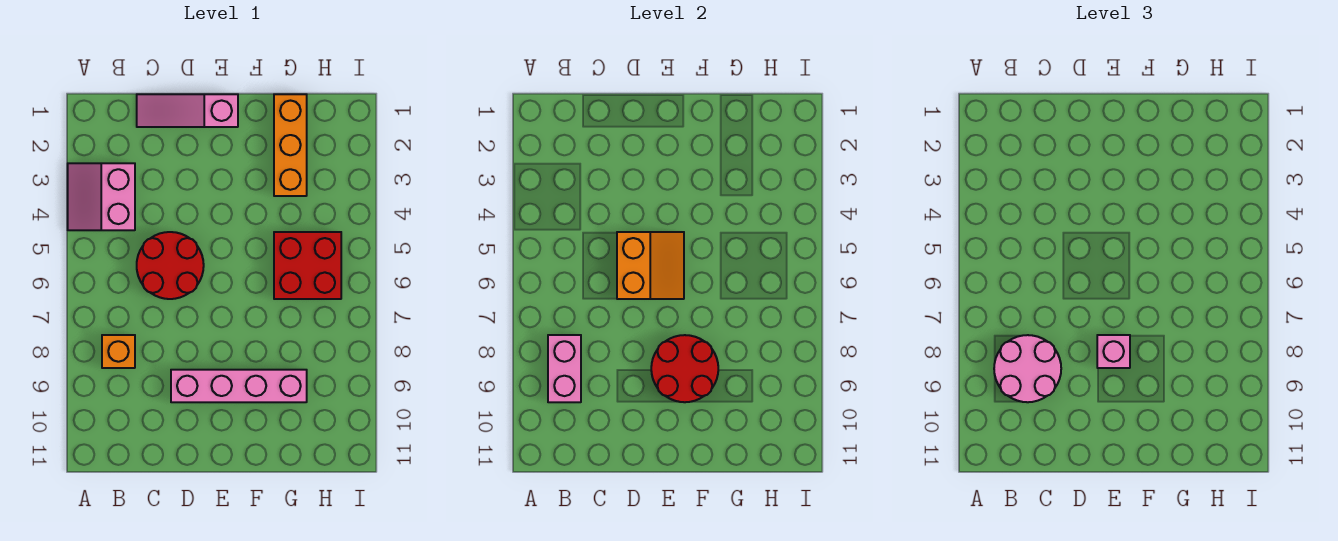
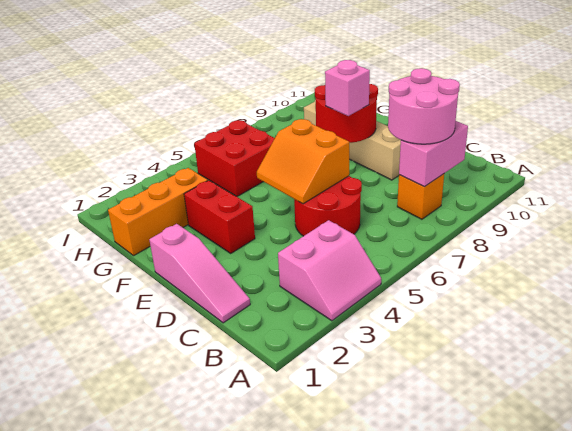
orange slope D5:E6 level 2 top D -> orange slope D5:E6 level 2 top 6
pink brick D9:G9 level 1 -> tan brick D9:G9 level 1
none -> red brick E3:F3 level 1

